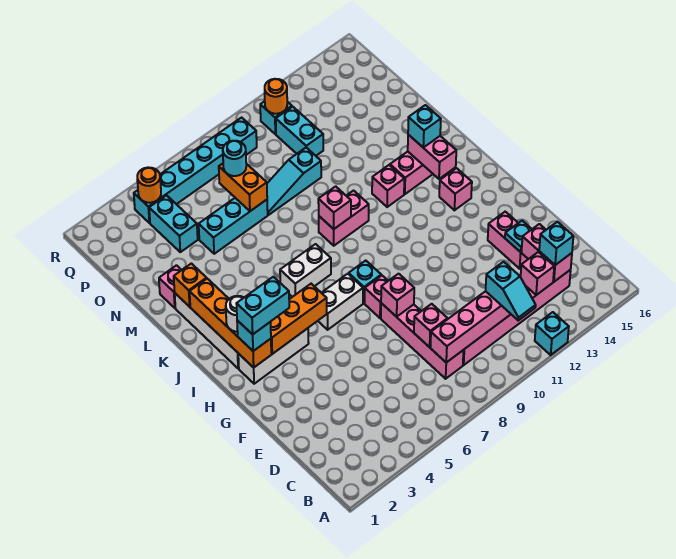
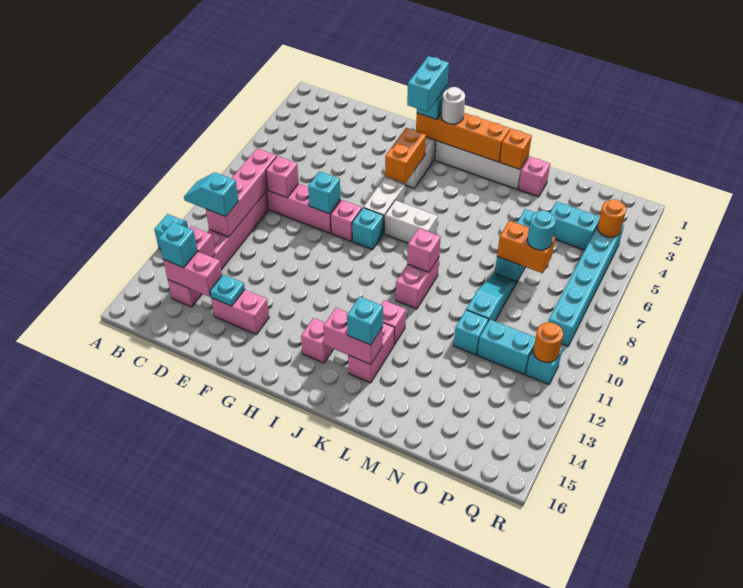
pink brick F8 level 2 -> cyan brick F8 level 2
orange brick H3:H5 level 2 -> orange brick H4:H5 level 2
white brick J6:J7 level 1 -> white brick I7:J7 level 1
none -> cyan brick N11 level 1

